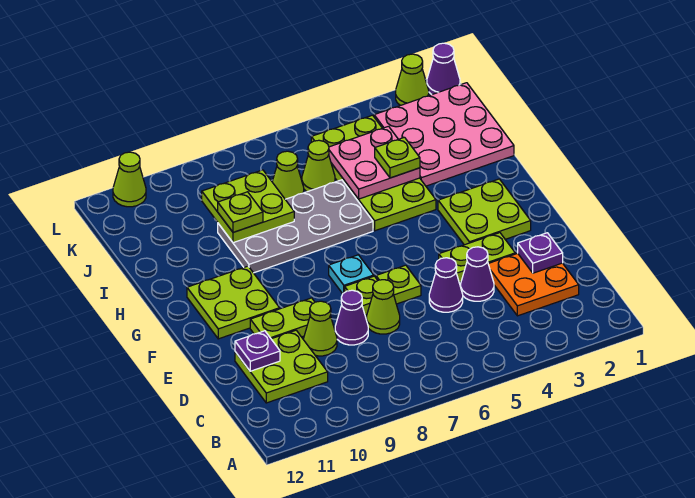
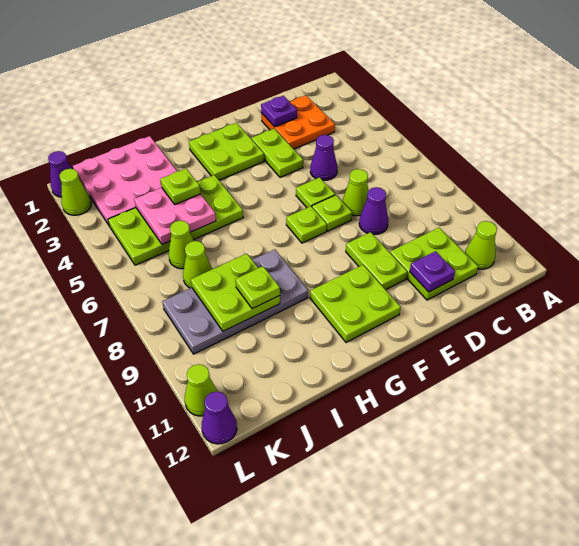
purple cone D4 level 1 -> purple cone L12 level 1
lime cone D9 level 1 -> lime cone B11 level 1
cyan plate F7 level 1 -> lime plate F7 level 1
grey plate H6:I9 level 1 -> grey plate H8:K9 level 1

